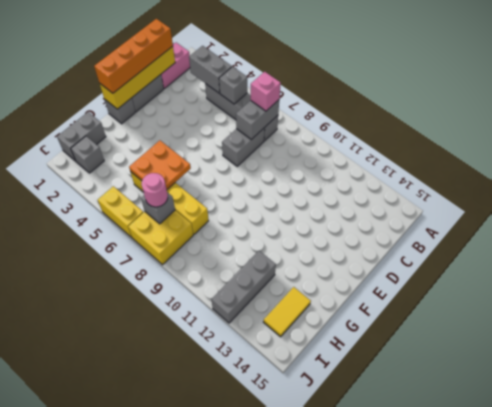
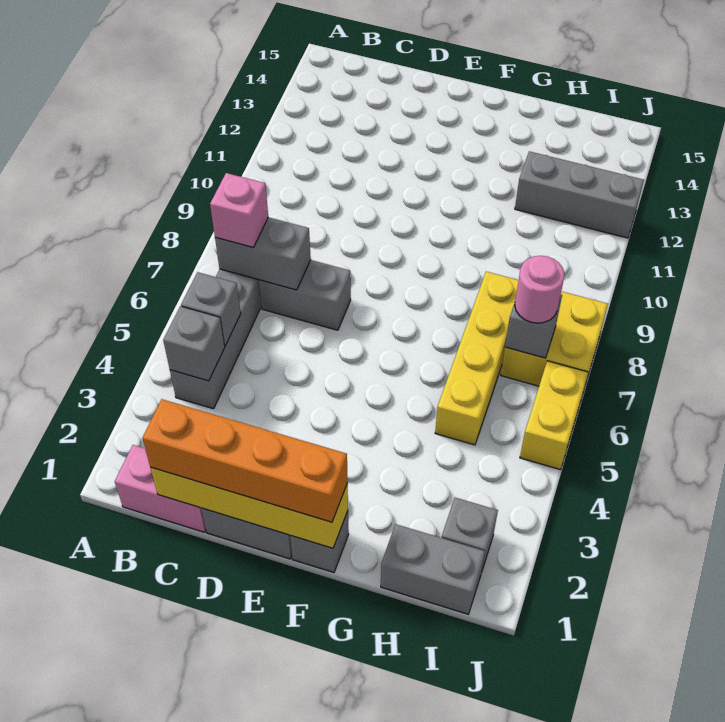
grey brick B3:B4 level 2 -> grey brick B4 level 2
orange plate G5:H6 level 2 -> none
yellow tile H14:I14 level 1 -> none

